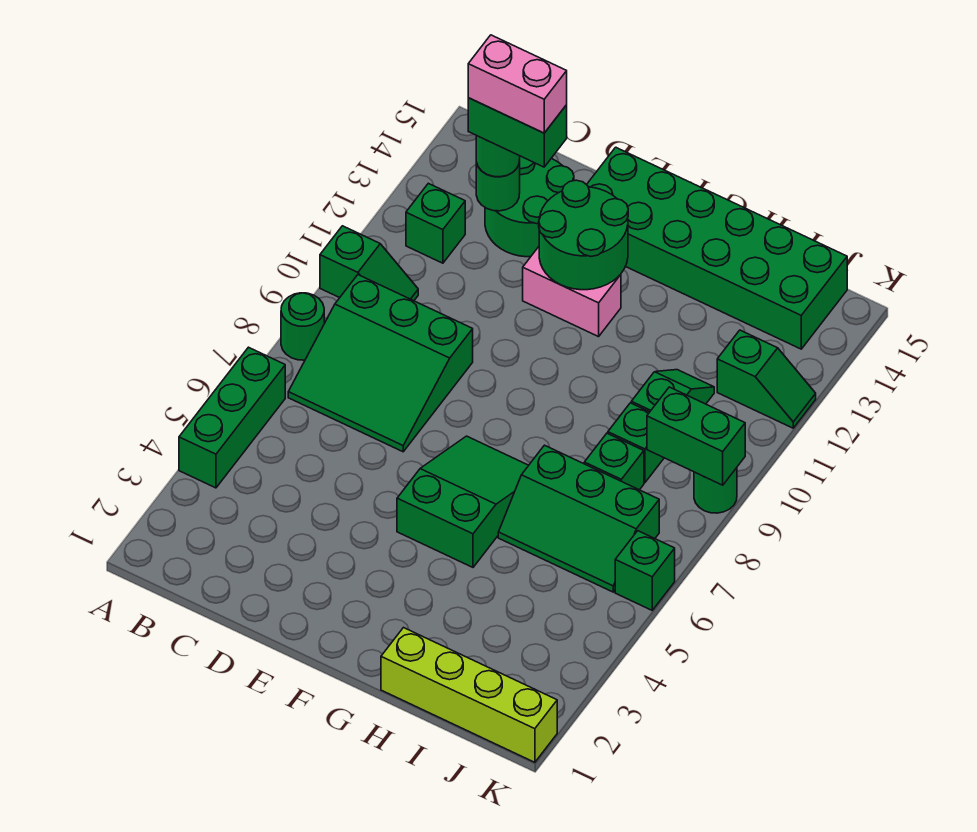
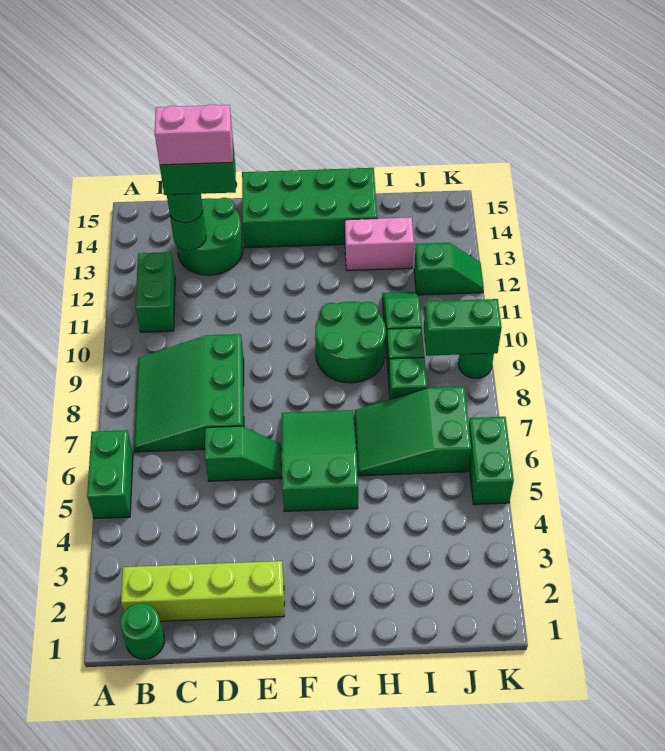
green brick A4:A6 level 1 -> green brick A5:A6 level 1
green round brick A8 level 1 -> green round brick B1 level 1
green slope A10:B10 level 1 top A -> green slope D6:E6 level 1 top D
green slope B7:D9 level 1 top 9 -> green slope B7:D9 level 1 top D
green brick B12 level 1 -> green brick B11:B12 level 1
pink brick E12:F12 level 1 -> pink brick H13:I13 level 1
green round brick E12:F13 level 2 -> green round brick G9:H10 level 1
green brick E14:J15 level 1 -> green brick E14:H15 level 1
lime brick H1:K1 level 1 -> lime brick B2:E2 level 1
green slope H6:J7 level 1 top 7 -> green slope H6:J7 level 1 top J
green brick K6 level 1 -> green brick K5:K6 level 1

